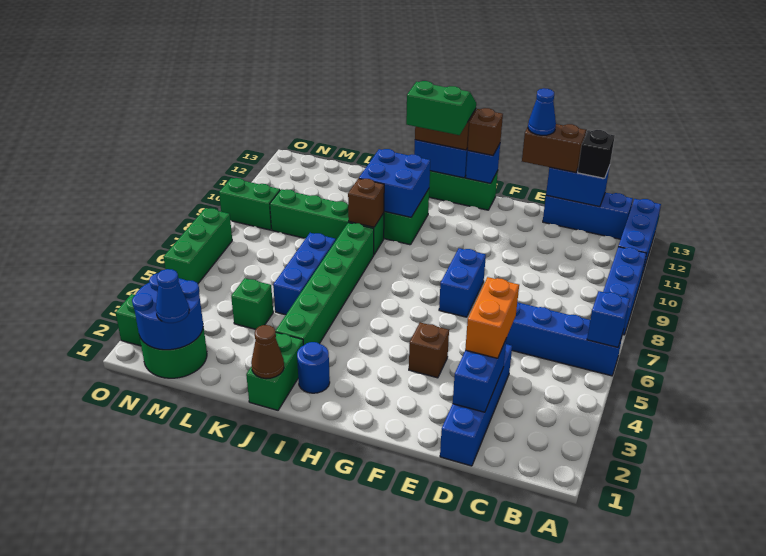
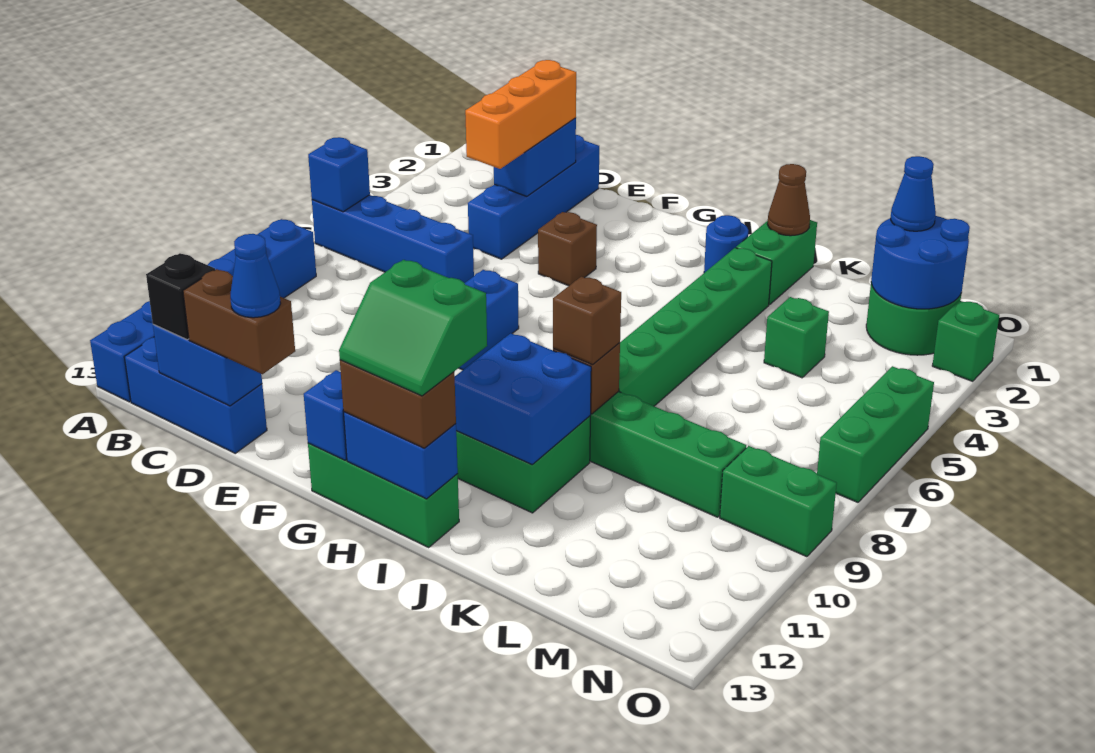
orange brick D3:D4 level 3 -> orange brick D2:D4 level 3
brown brick G13 level 3 -> brown brick J9 level 3
blue brick K5:K7 level 1 -> none

